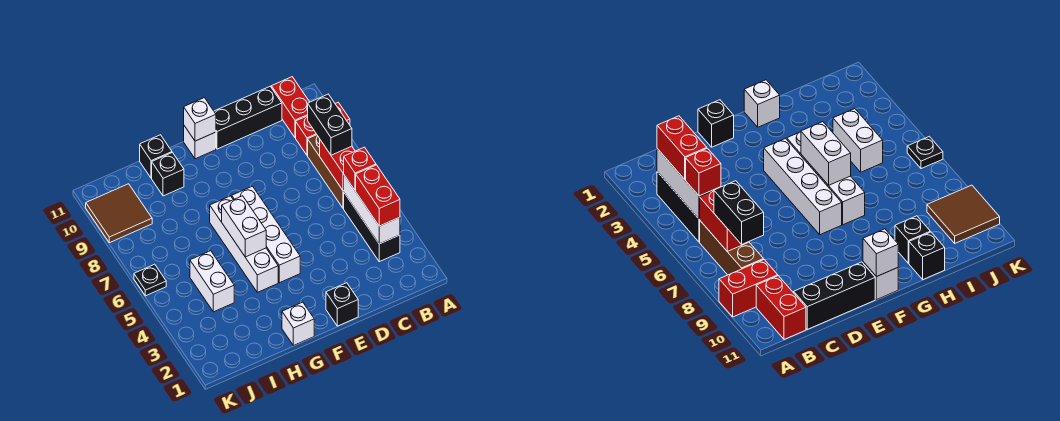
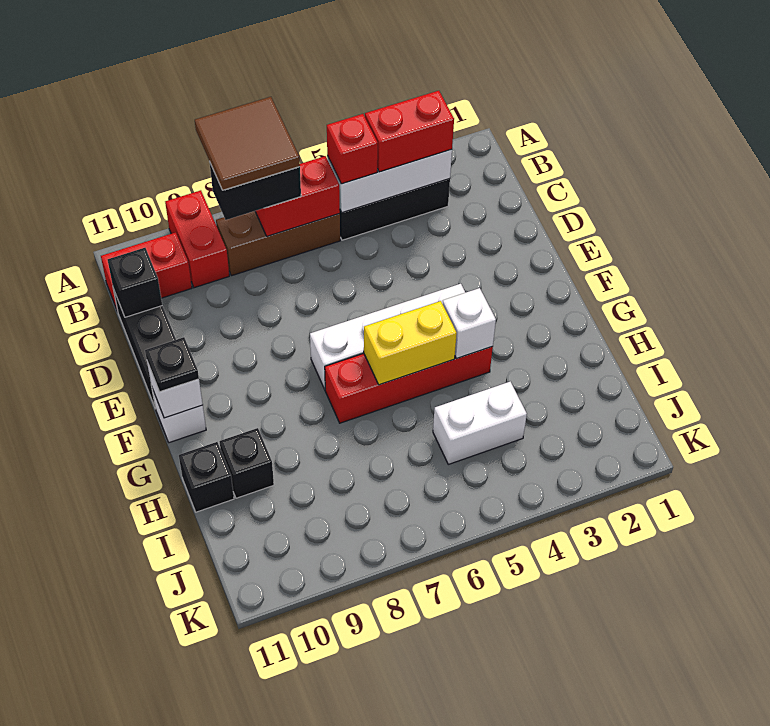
black brick E1 level 1 -> black brick C11 level 2
white brick G1 level 1 -> white brick G4 level 2
white brick G4:G7 level 1 -> red brick G4:G7 level 1
white brick G5:G6 level 2 -> yellow brick G5:G6 level 2
brown tile J9:K10 level 1 -> brown tile A7:B8 level 4
black plate K6 level 1 -> black plate F11 level 3

